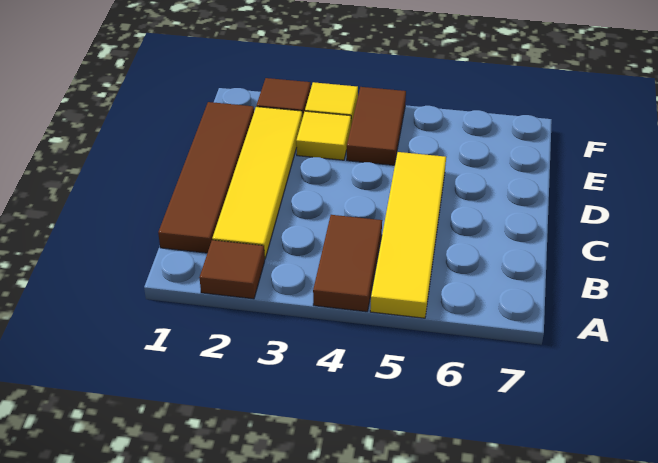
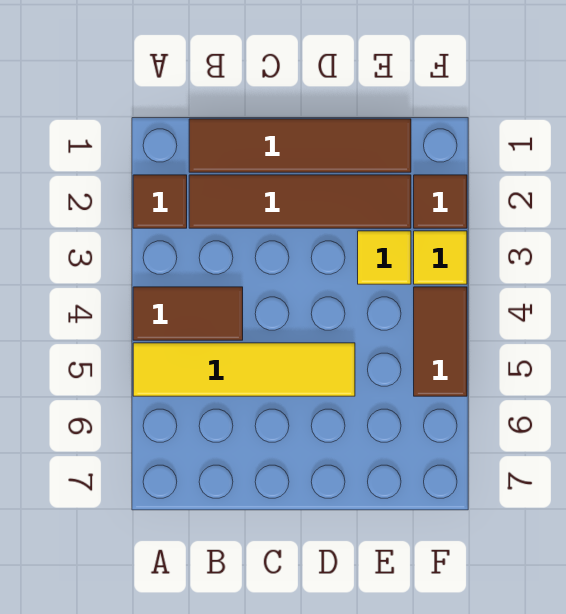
yellow tile B2:E2 level 1 -> brown tile B2:E2 level 1
brown tile E4:F4 level 1 -> brown tile F4:F5 level 1

